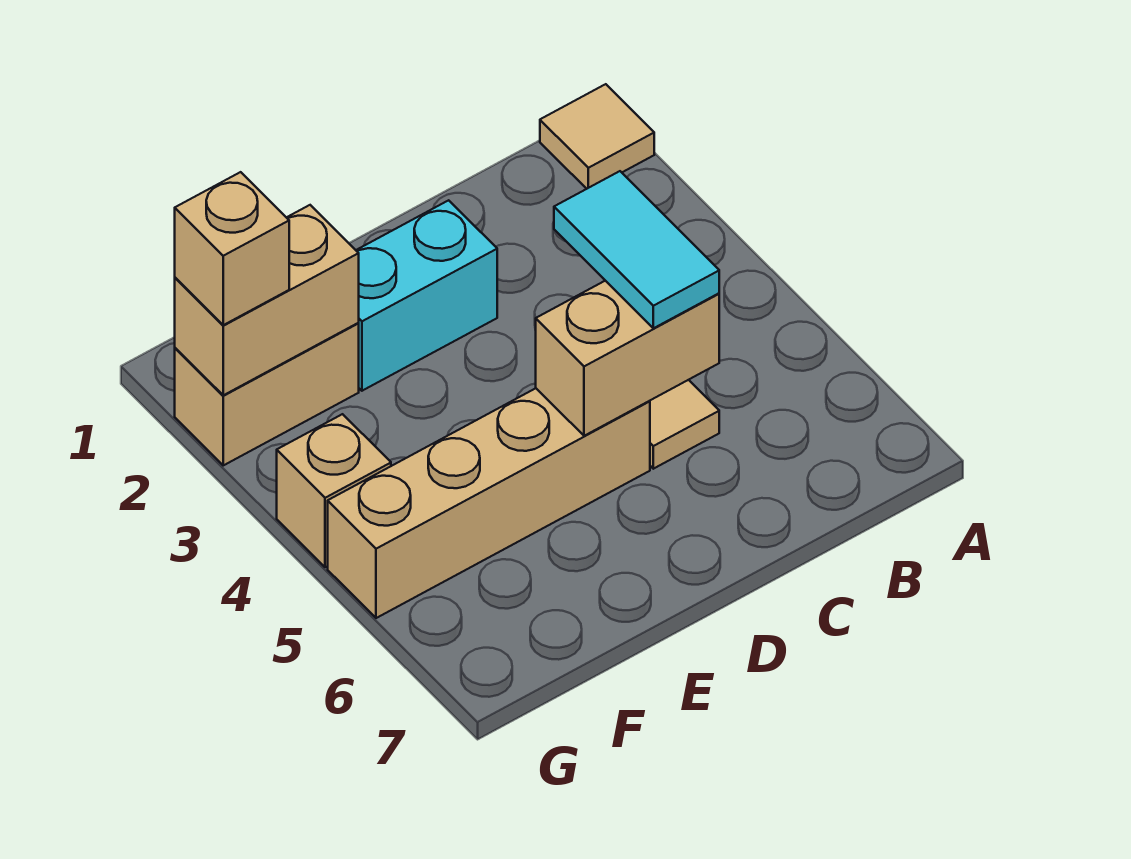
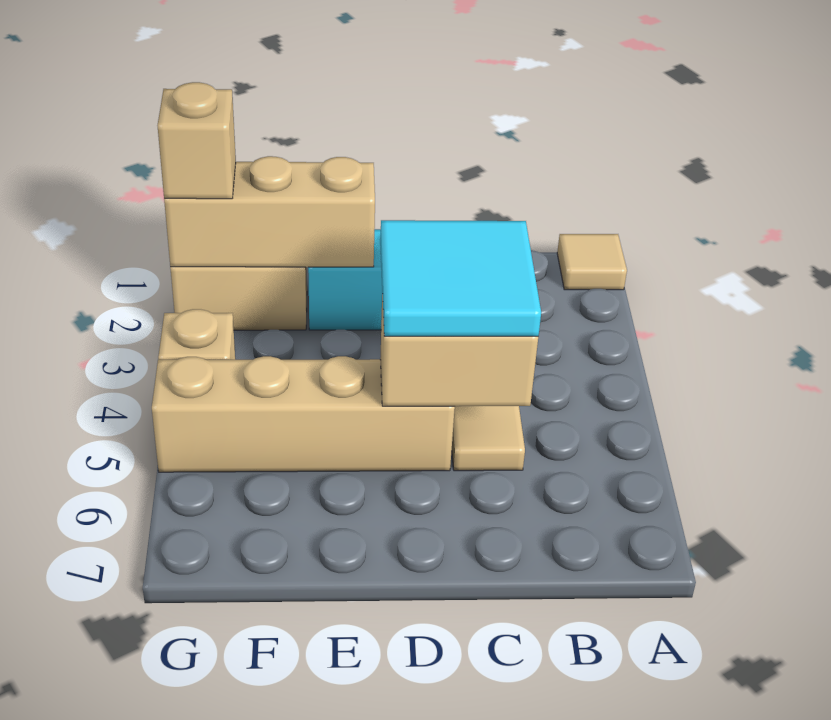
cyan tile C4:C5 level 3 -> cyan tile C4:D5 level 3
tan brick F2:G2 level 2 -> tan brick E2:G2 level 2

